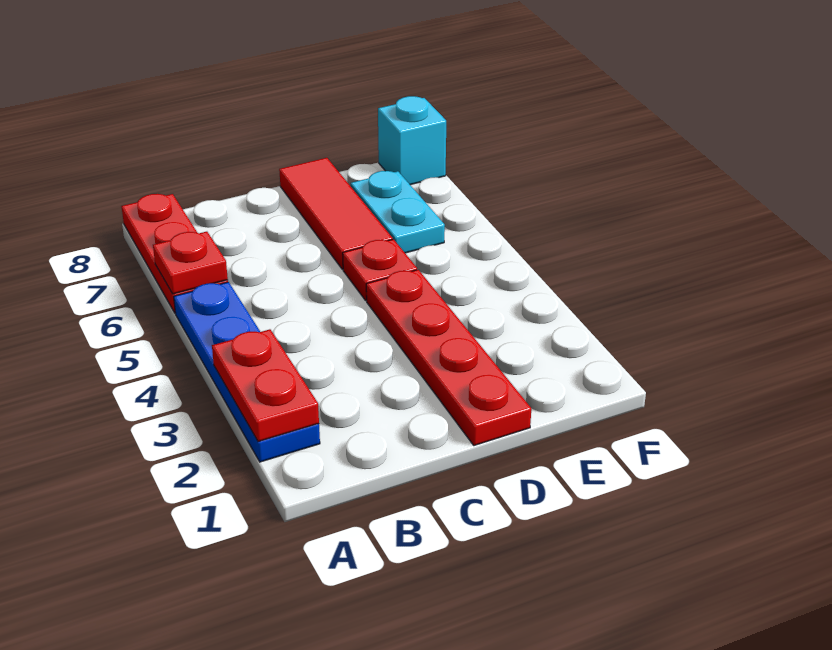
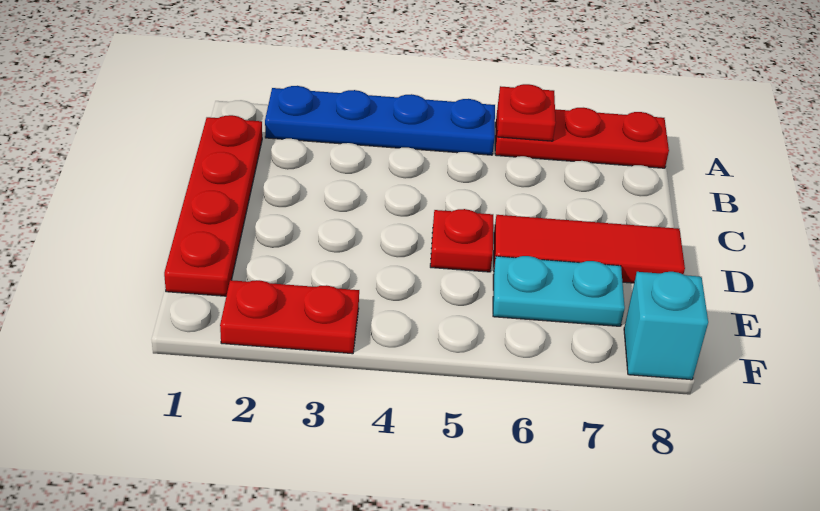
red plate A2:A3 level 2 -> red plate F2:F3 level 1
red plate D1:D4 level 1 -> red plate B1:E1 level 1

